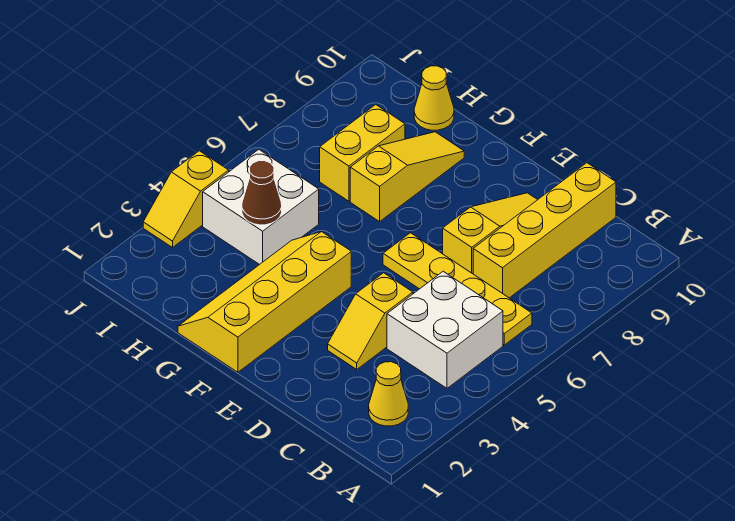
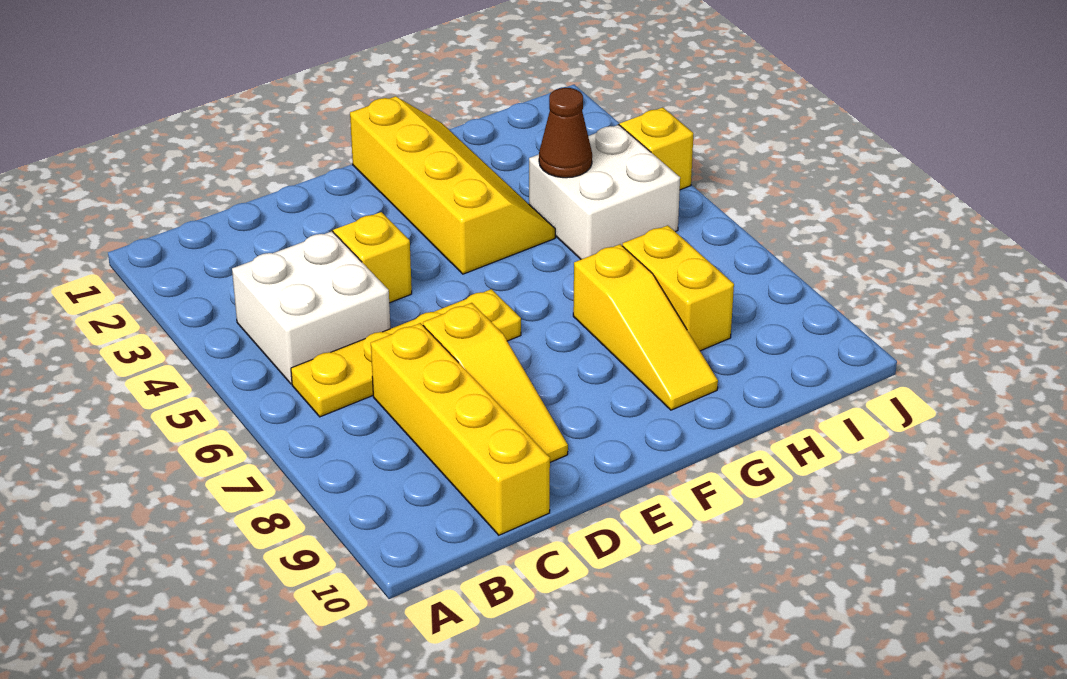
yellow cone B2 level 1 -> none
yellow cone H10 level 1 -> none

